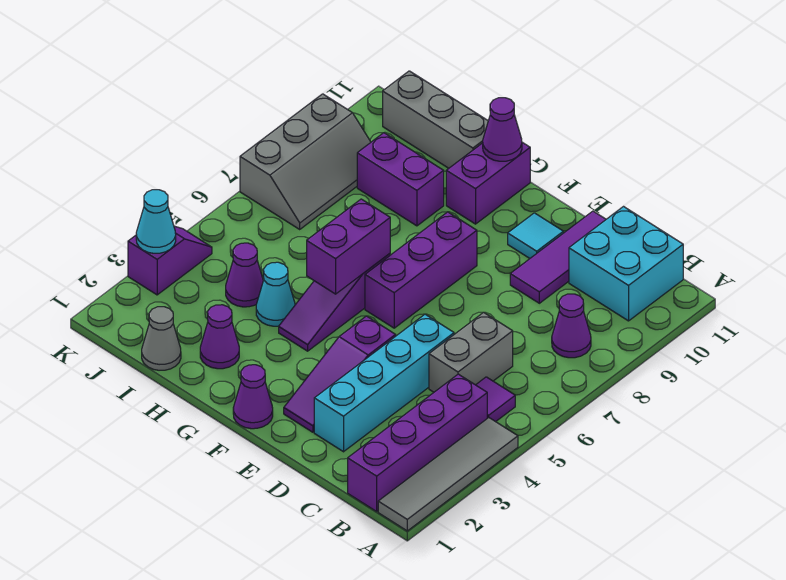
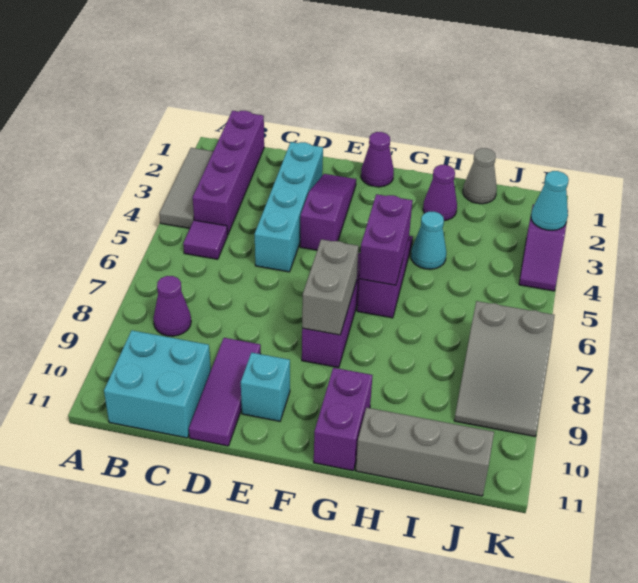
grey tile A1:A4 level 1 -> grey tile A2:A4 level 1
grey brick C5:C6 level 1 -> grey brick F7:F8 level 2
cyan tile E10 level 1 -> cyan brick E10 level 1
purple cone G11 level 2 -> none
purple brick H9:I9 level 1 -> none
purple cone I4 level 1 -> none
grey slope J7:K9 level 1 top K -> grey slope J7:K9 level 1 top 7

